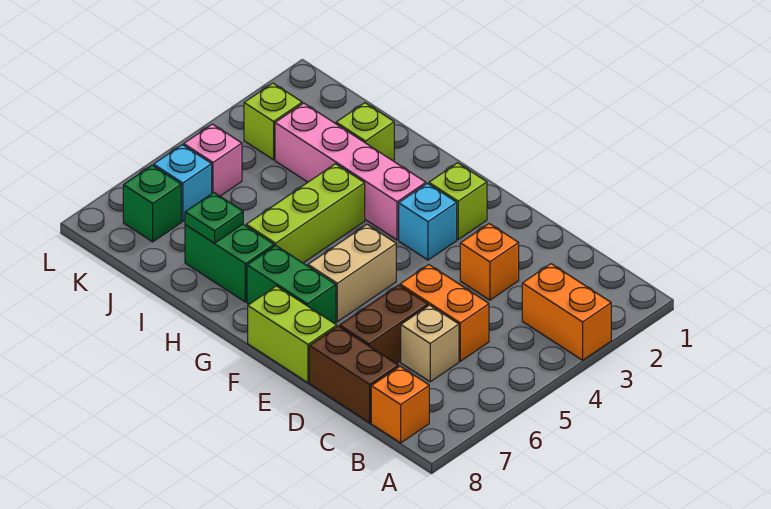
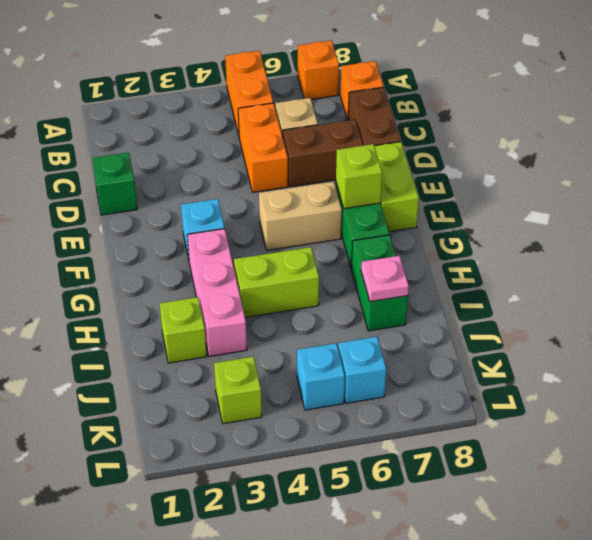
orange brick A3:B3 level 1 -> orange brick A5:B5 level 1
orange brick D3 level 1 -> orange brick A7 level 1
lime brick F2 level 1 -> lime brick F7 level 2
pink brick G3:J3 level 1 -> pink brick G3:I3 level 1
lime brick H4:H6 level 1 -> lime brick H4:H5 level 1
green plate I7 level 2 -> pink plate I7 level 2
pink brick K5 level 1 -> cyan brick K5 level 1
green brick K7 level 1 -> green brick D1 level 1

